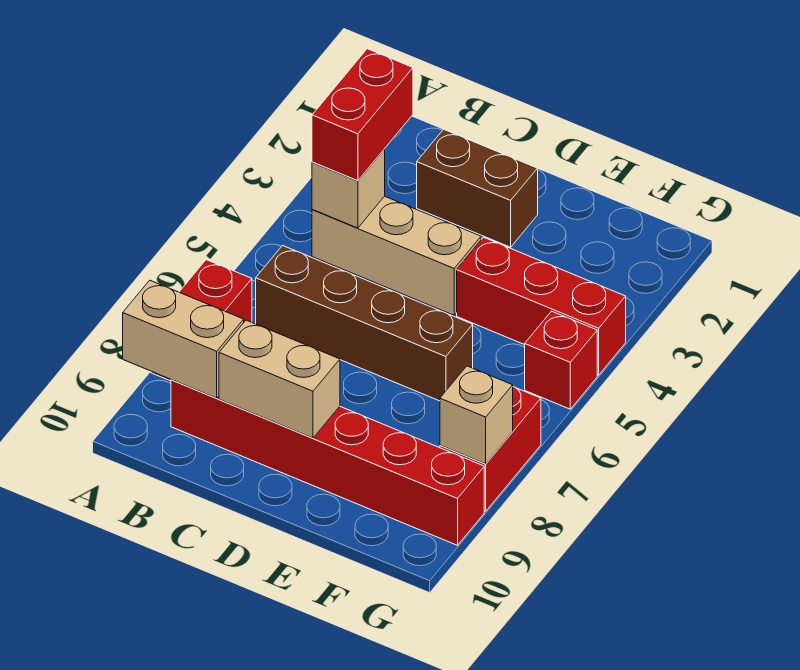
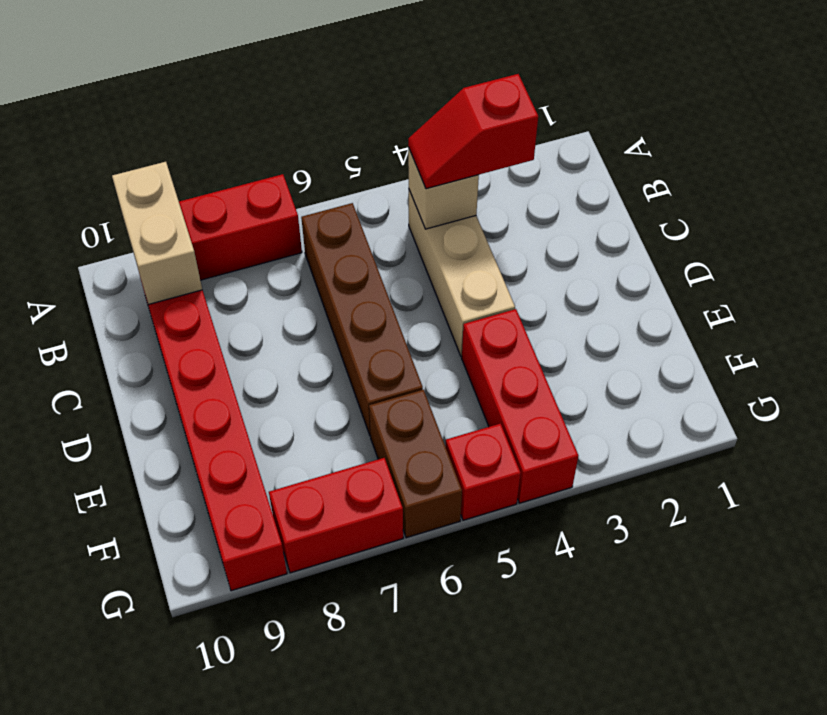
red brick B3:B4 level 3 -> red slope B3:B4 level 3 top 3
brown brick C2:D2 level 1 -> brown brick F6:G6 level 1
tan brick C9:D9 level 2 -> none
tan brick G8 level 2 -> none

